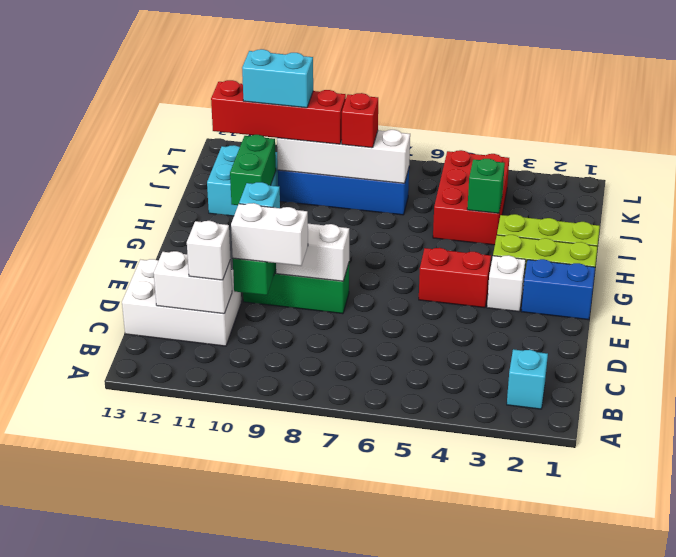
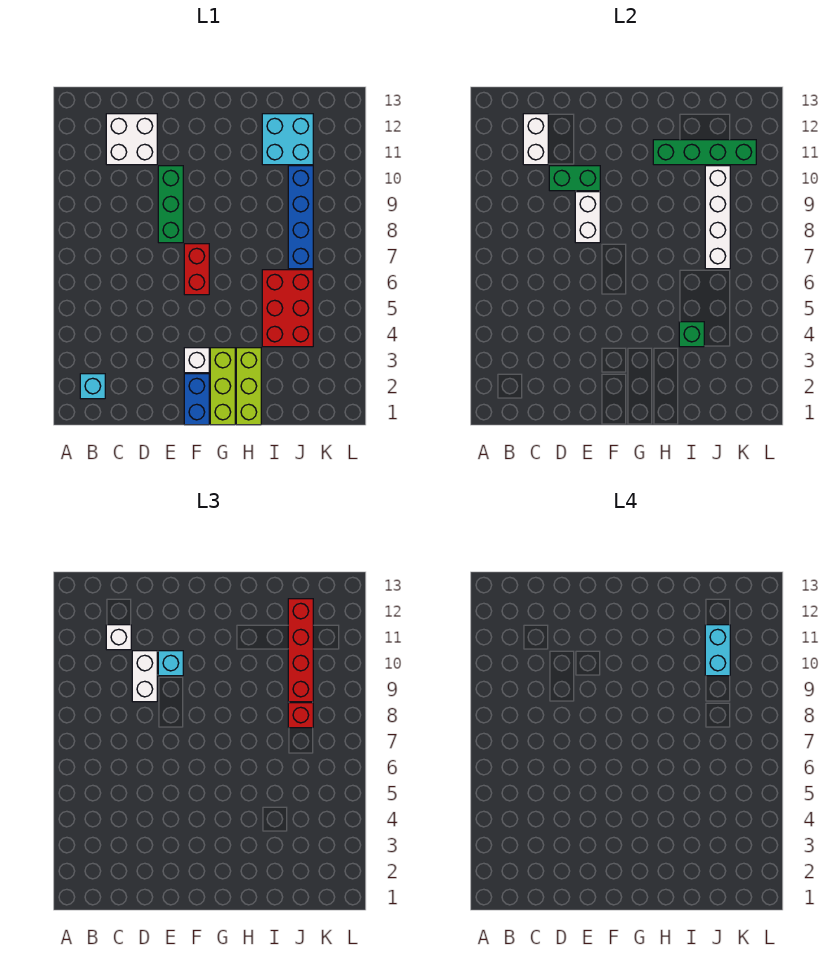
white brick C11:D13 level 1 -> white brick C11:D12 level 1
red brick F4:F5 level 1 -> red brick F6:F7 level 1
green brick H11:I11 level 2 -> green brick H11:K11 level 2
red brick I4:K5 level 1 -> red brick I4:J6 level 1

